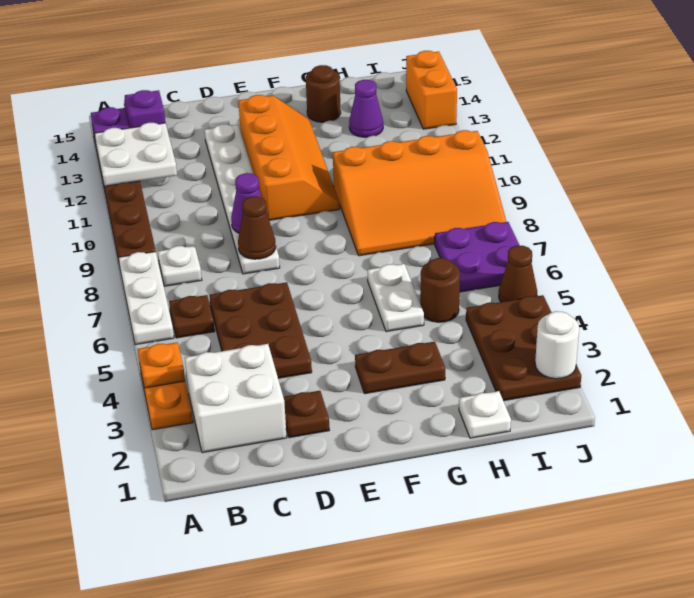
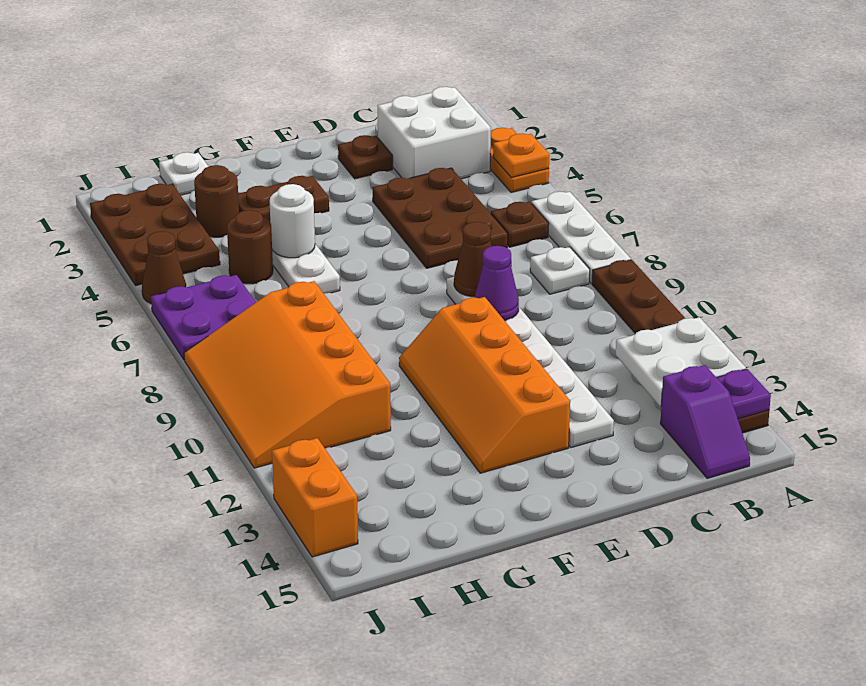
orange slope G8:J10 level 1 top 10 -> orange slope H8:J11 level 1 top H
brown round brick G14 level 1 -> brown round brick H3 level 1
purple cone H13 level 1 -> none
white round brick J2 level 2 -> white round brick G5 level 2

